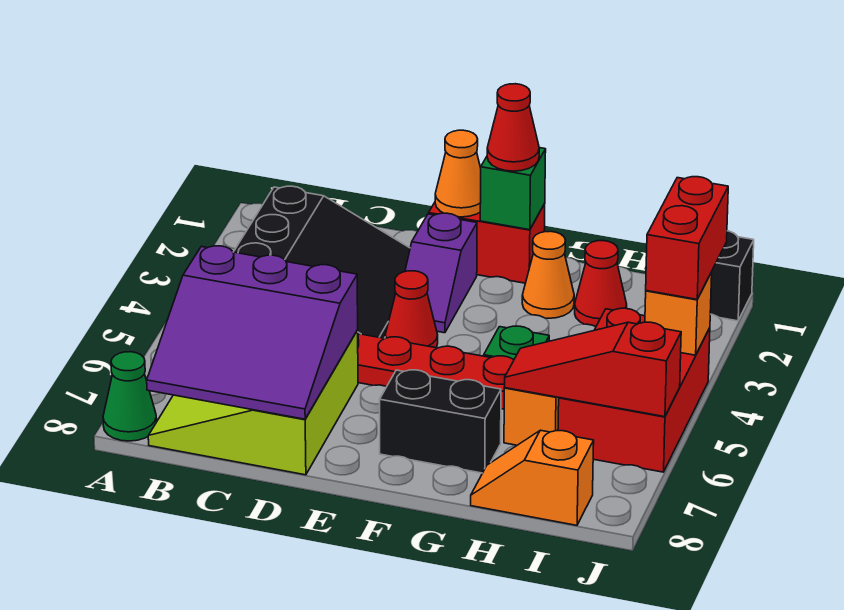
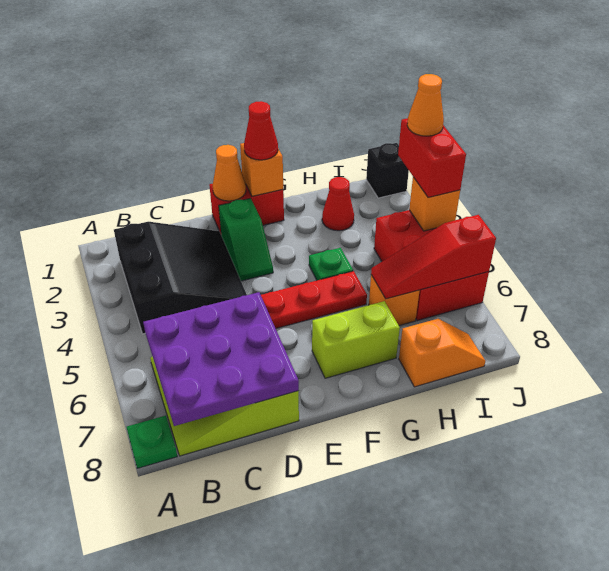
green cone A8 level 1 -> green plate A8 level 1
purple slope B6:D8 level 2 top 6 -> purple plate B6:D8 level 2
purple slope E2:E3 level 1 top 2 -> green slope E2:E3 level 1 top 2
red cone E4 level 1 -> none
green brick F1 level 2 -> orange brick F1 level 2
black brick F7:G7 level 1 -> lime brick F7:G7 level 1
orange cone G2 level 1 -> orange cone J3 level 4
orange slope H8:I8 level 1 top I -> orange slope H8:I8 level 1 top H

